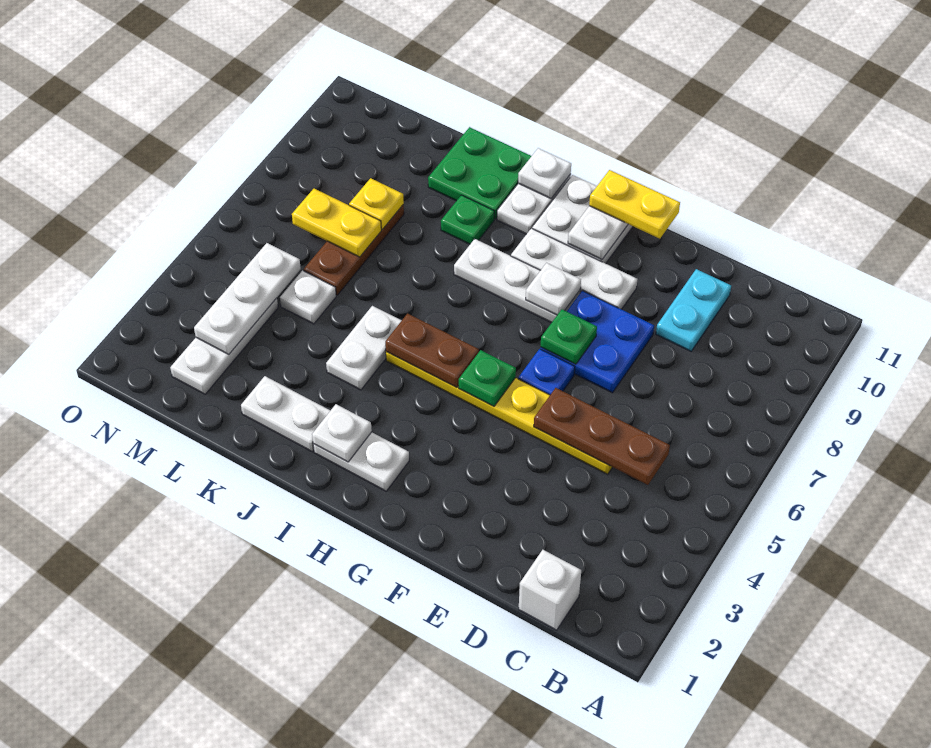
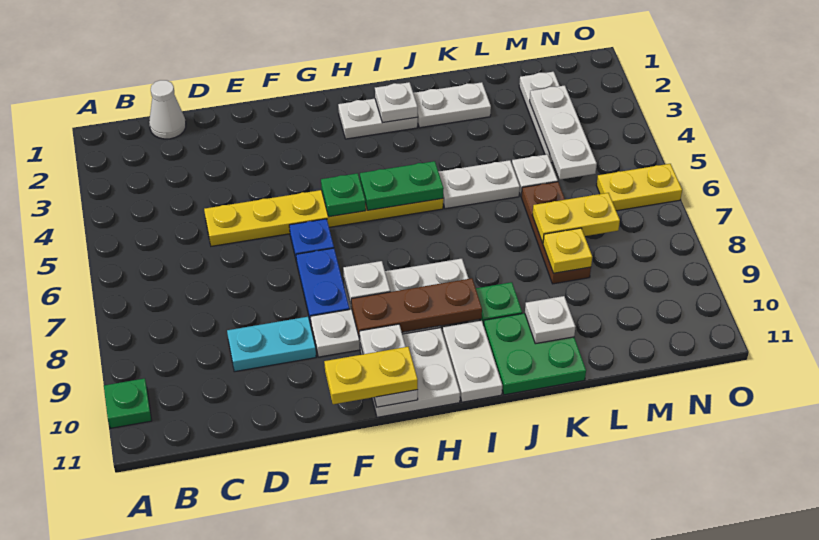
white brick C1 level 1 -> white cone C1 level 1
brown plate C5:E5 level 2 -> brown plate G9:I9 level 2
cyan plate D9:D10 level 1 -> cyan plate D9:E9 level 1
blue plate E7:F8 level 1 -> blue plate F7:F8 level 1
green plate F7 level 2 -> green plate A10 level 1
brown plate H5:I5 level 2 -> green plate H5:I5 level 2
white plate I11 level 2 -> white plate K10 level 2
white plate J4:J5 level 1 -> white plate J5:K5 level 1
none -> yellow plate N6:O6 level 1

